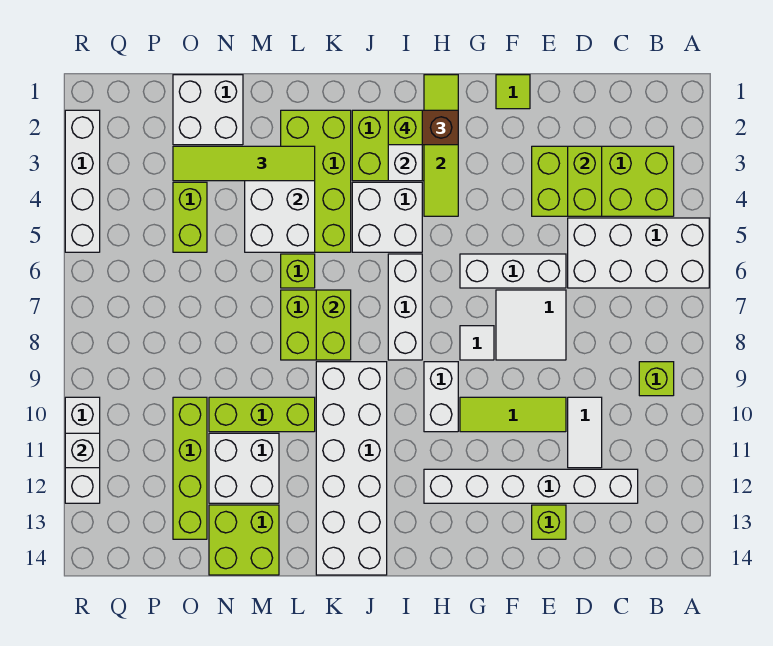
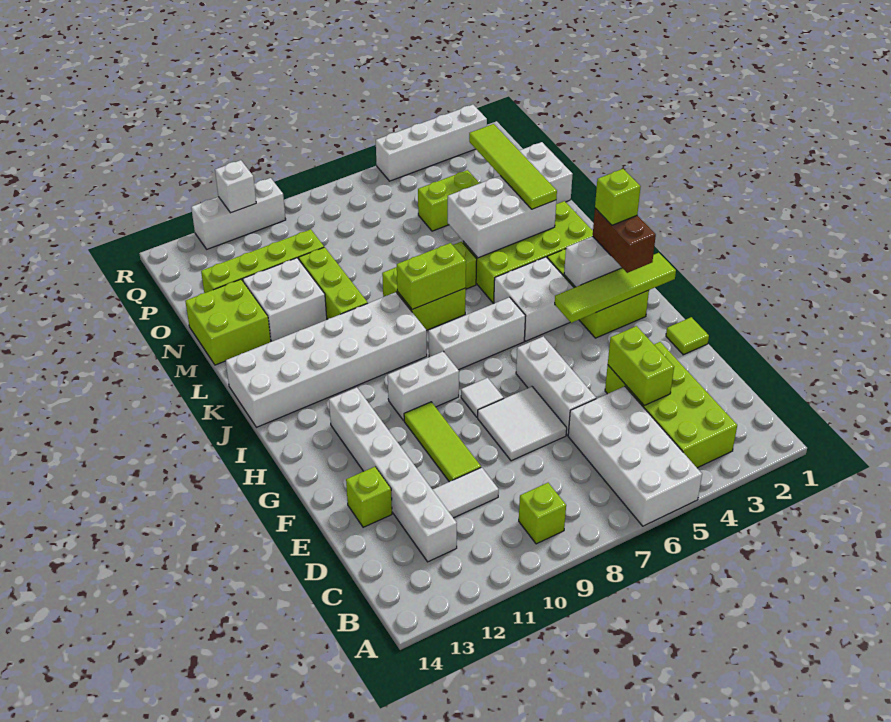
lime brick D3:D4 level 2 -> lime brick D4:E4 level 2

